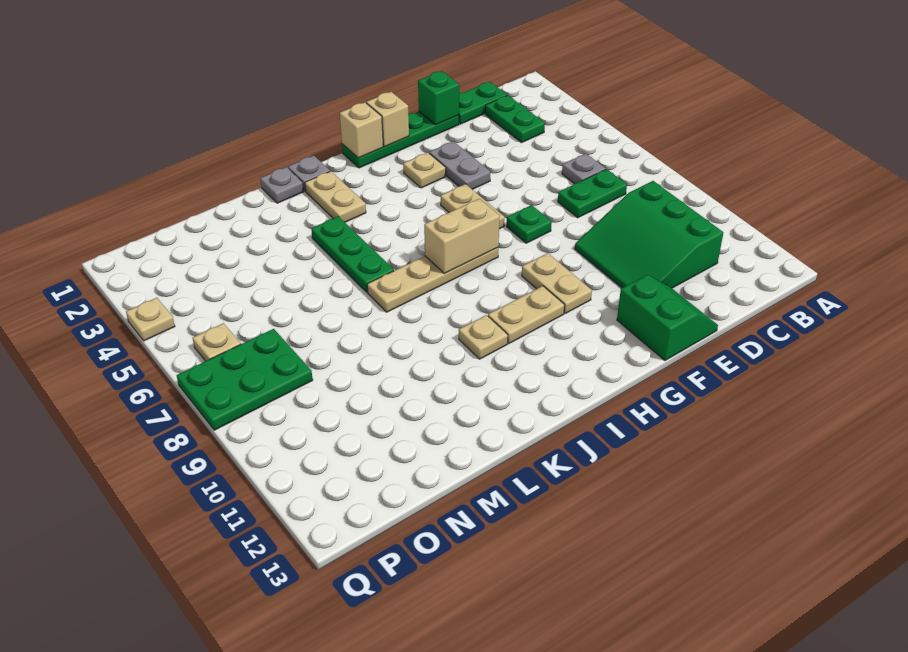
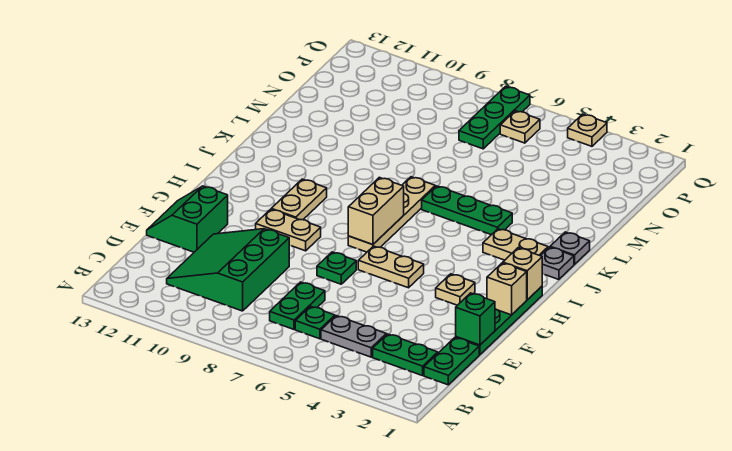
grey plate C6 level 1 -> green plate C6 level 1
green slope C9:E11 level 1 top C -> green slope C9:E11 level 1 top 9
green slope E12:F13 level 1 top F -> green slope E12:F13 level 1 top 12
grey plate F3:F4 level 1 -> grey plate C4:C5 level 1
tan plate J10 level 1 -> none
green plate O7:Q8 level 1 -> green plate O7:Q7 level 1

